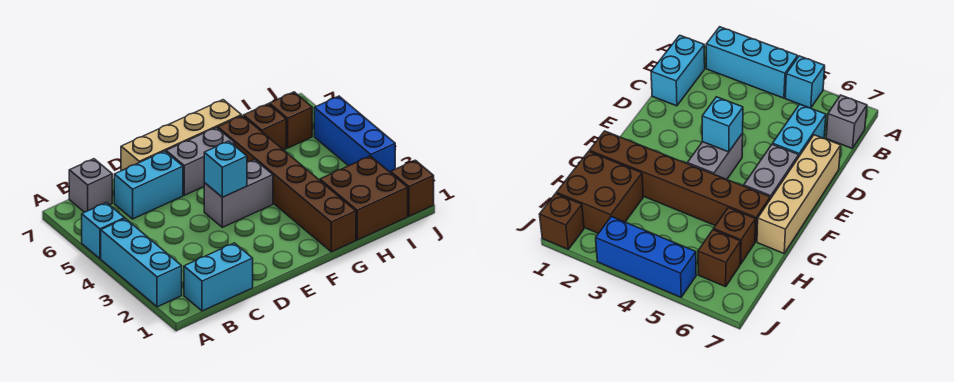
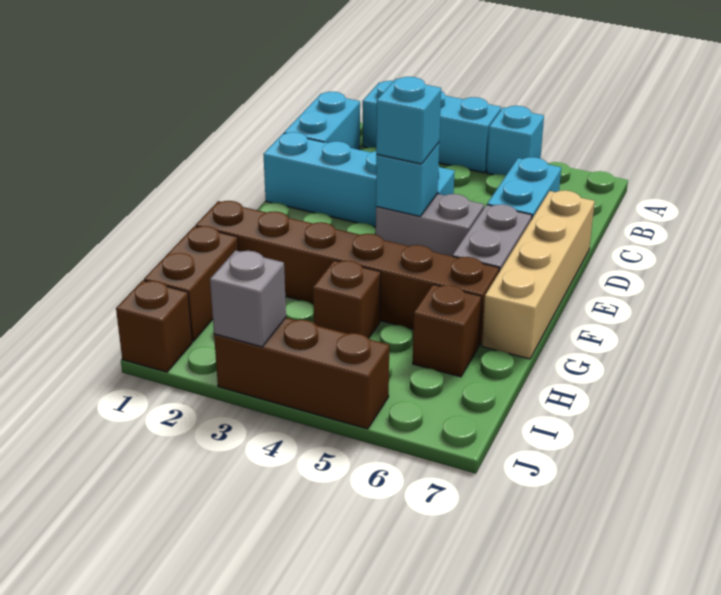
grey brick B7 level 1 -> grey brick J3 level 2
none -> cyan brick D1:D4 level 1
grey brick E4:F4 level 1 -> grey brick E4:E5 level 1
none -> cyan brick E4 level 3
brown brick H1:I2 level 1 -> brown brick H1:I1 level 1
brown brick I6 level 1 -> brown brick H4 level 1
blue brick J3:J5 level 1 -> brown brick J3:J5 level 1

